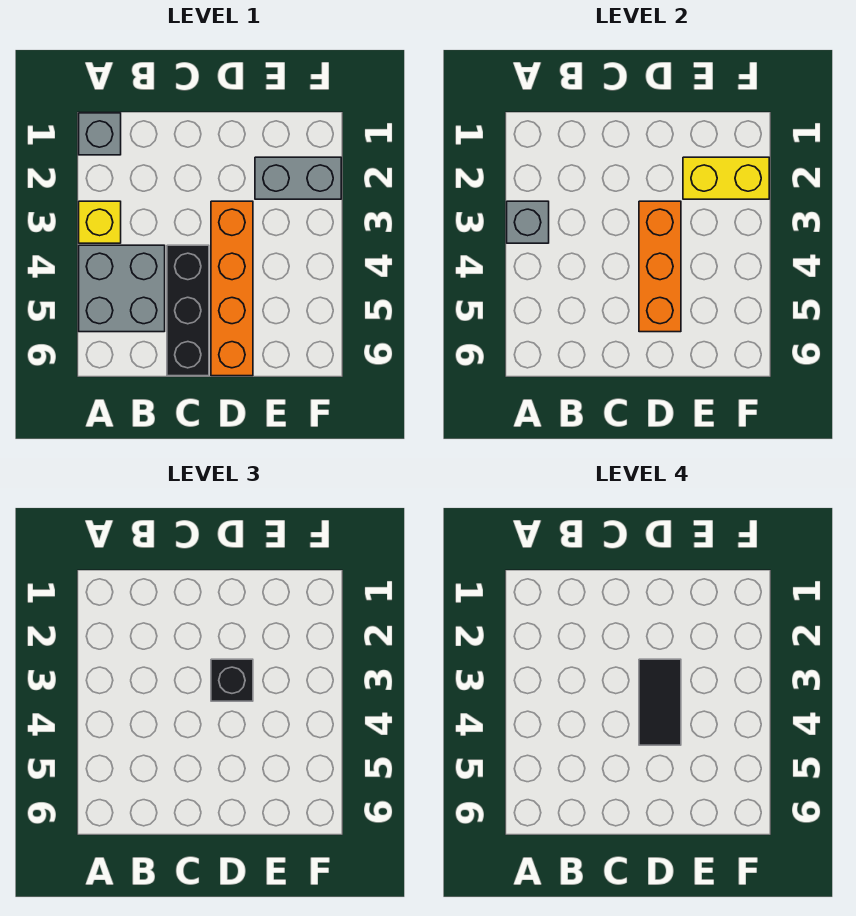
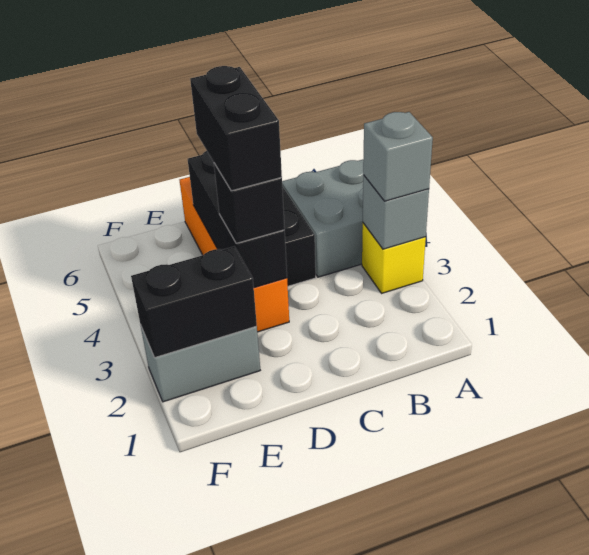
grey brick A1 level 1 -> grey brick A3 level 3
orange brick D3:D5 level 2 -> black brick D3:D5 level 2
black tile D3:D4 level 4 -> black brick D3:D4 level 4
yellow brick E2:F2 level 2 -> black brick E2:F2 level 2

